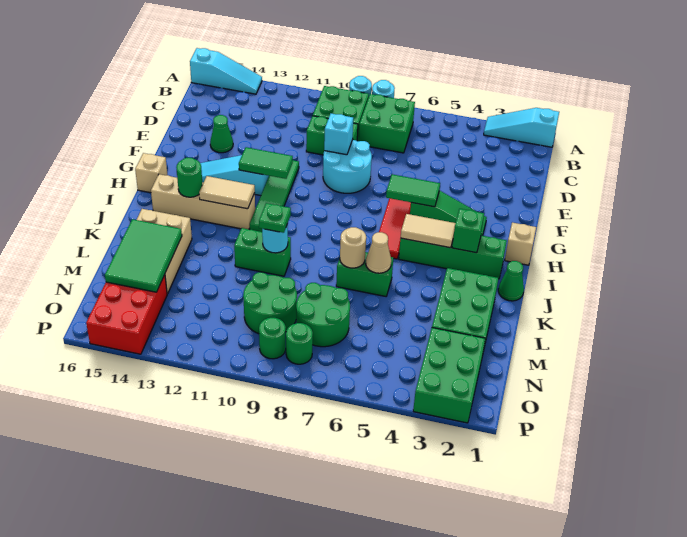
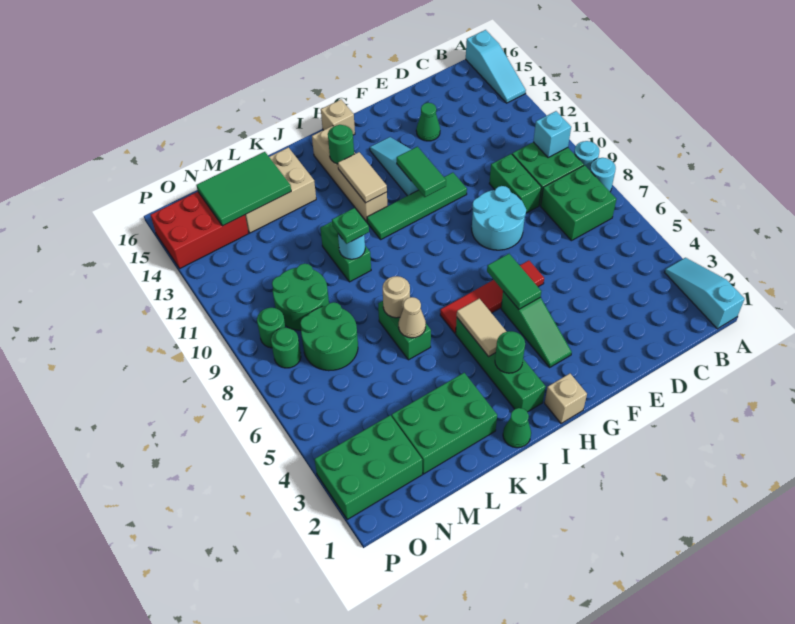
cyan brick E9 level 2 -> cyan brick B10 level 2
green brick I3 level 2 -> green round brick I3 level 2

